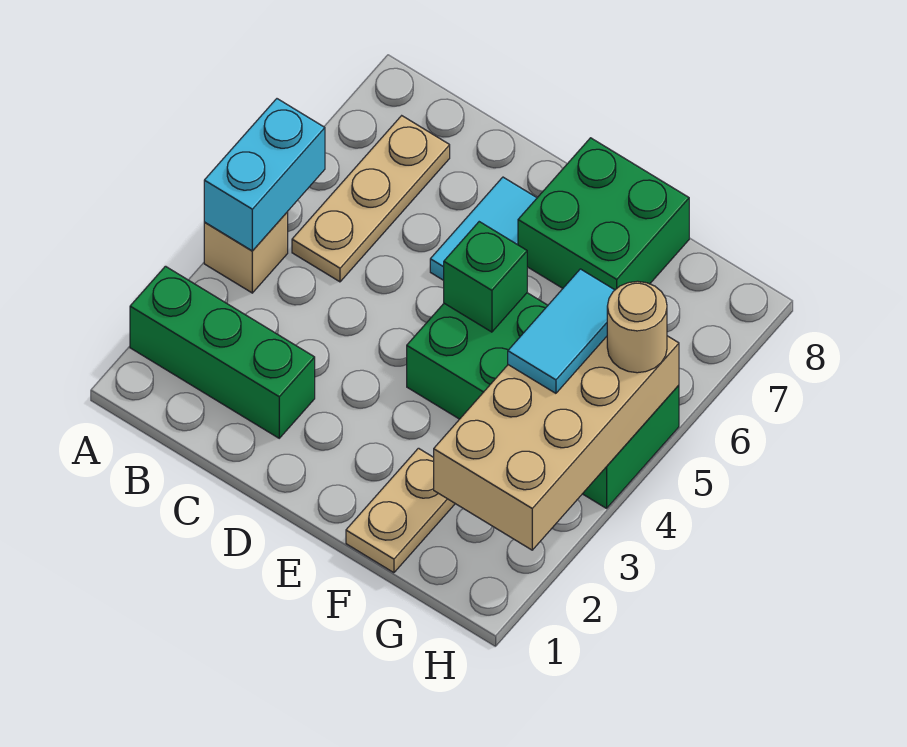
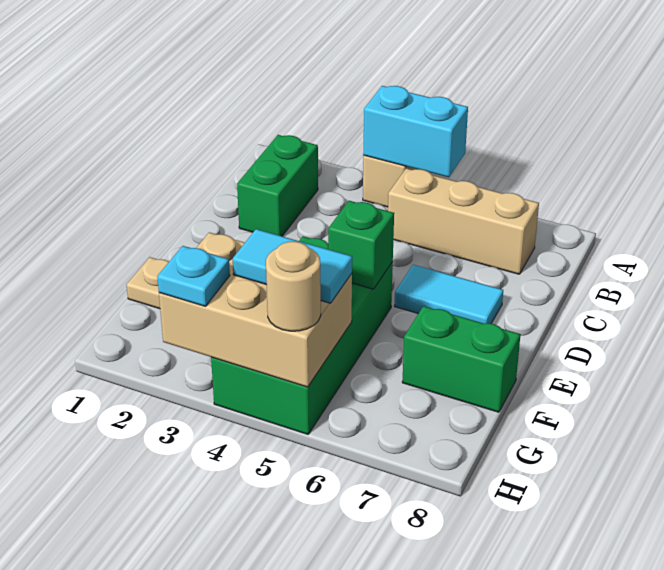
green brick A2:C2 level 1 -> green brick B2:C2 level 1
tan plate B5:B7 level 1 -> tan brick B5:B7 level 1
green brick E7:F8 level 1 -> green brick F7:F8 level 1
tan brick G2:H5 level 2 -> tan brick G3:H5 level 2
none -> cyan plate H3 level 3

